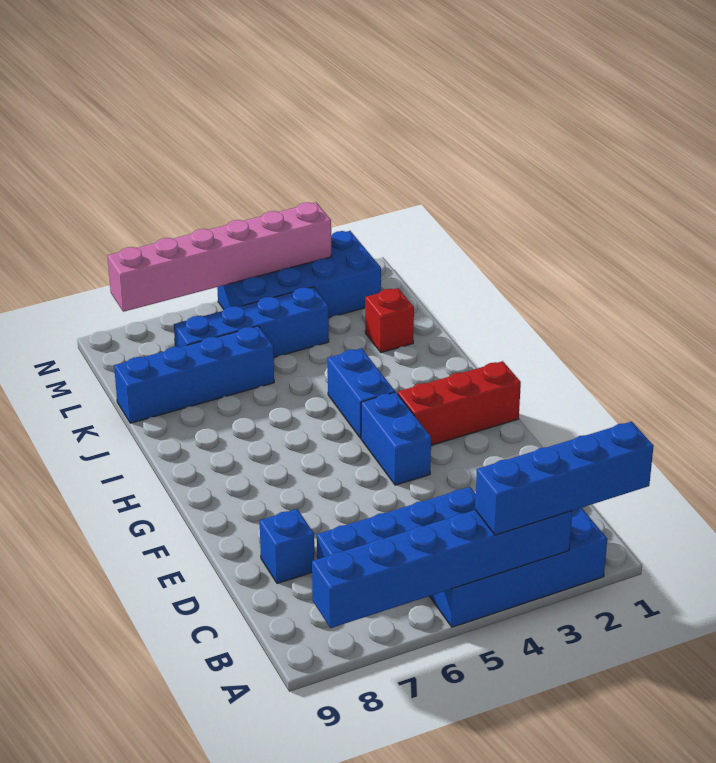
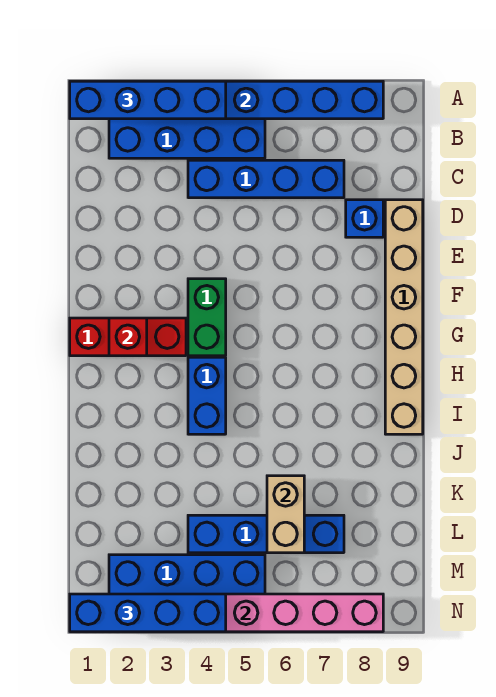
none -> tan brick D9:I9 level 1
blue brick F4:G4 level 1 -> green brick F4:G4 level 1
red brick K2 level 1 -> red brick G2 level 2
blue brick K6:K9 level 1 -> blue brick N1:N4 level 3
none -> tan brick K6:L6 level 2

